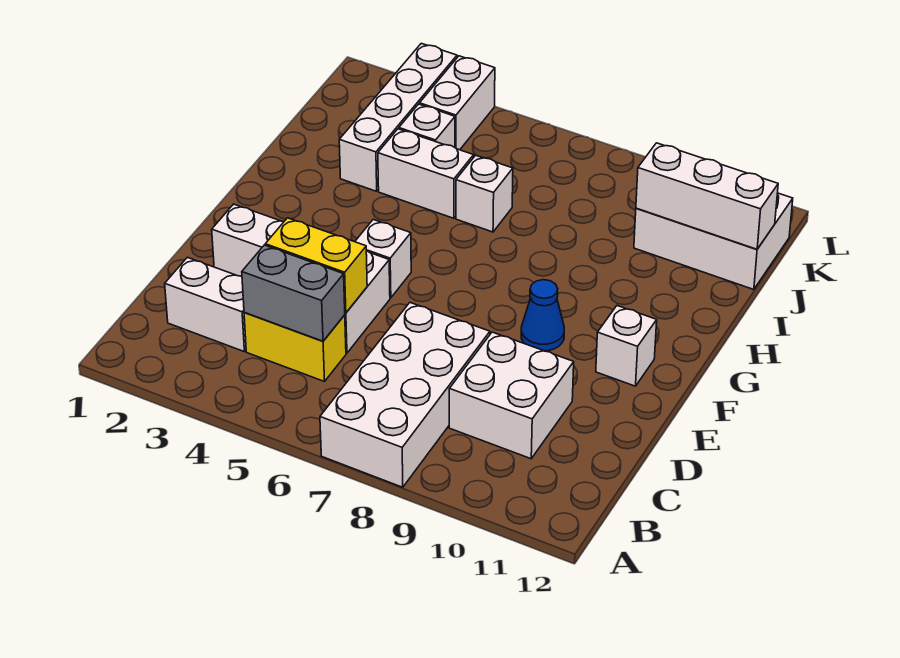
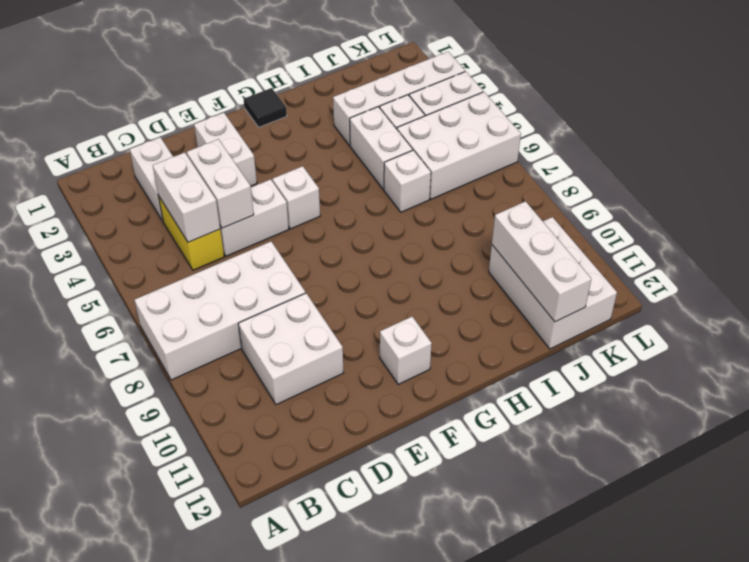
grey brick C4:C5 level 2 -> white brick C4:C5 level 2
yellow brick D4:D5 level 2 -> white brick D4:D5 level 2
blue cone F9 level 1 -> none
none -> black tile G1 level 1
none -> white brick J5:L6 level 1

